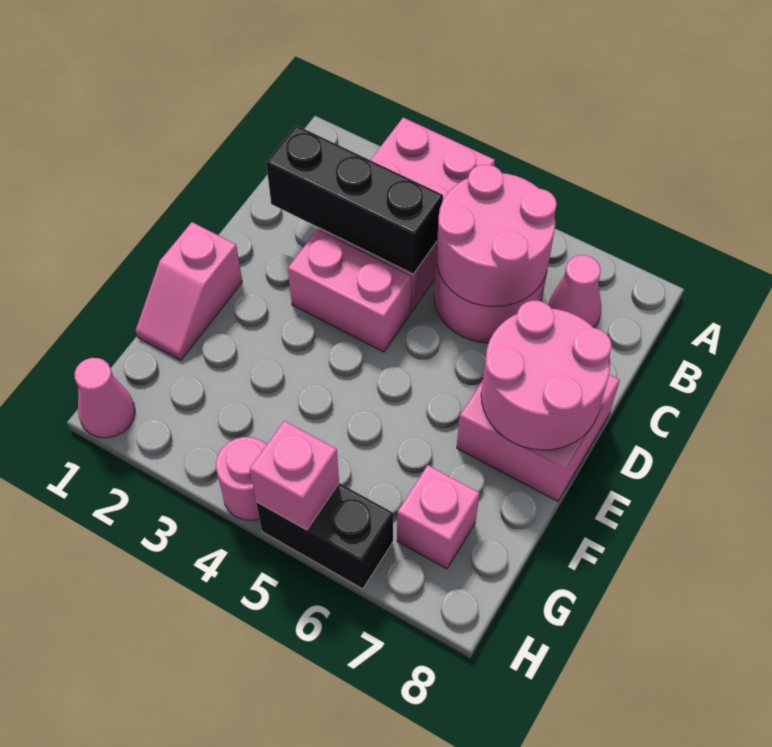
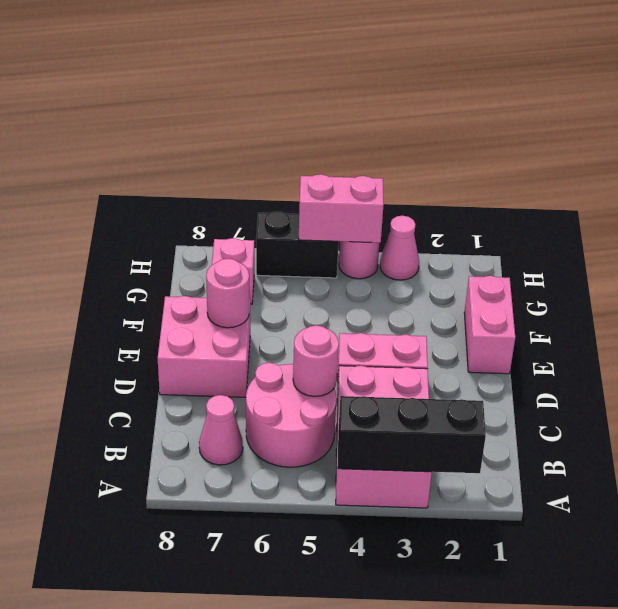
pink round brick B5:C6 level 2 -> pink round brick C5 level 2
black brick C2:C4 level 2 -> black brick A2:A4 level 2
pink round brick D7:E8 level 2 -> pink round brick E7 level 2
pink slope E1:F1 level 1 top E -> pink brick E1:F1 level 1
pink cone H1 level 1 -> pink cone H3 level 1
pink brick H5 level 2 -> pink brick H4:H5 level 2

